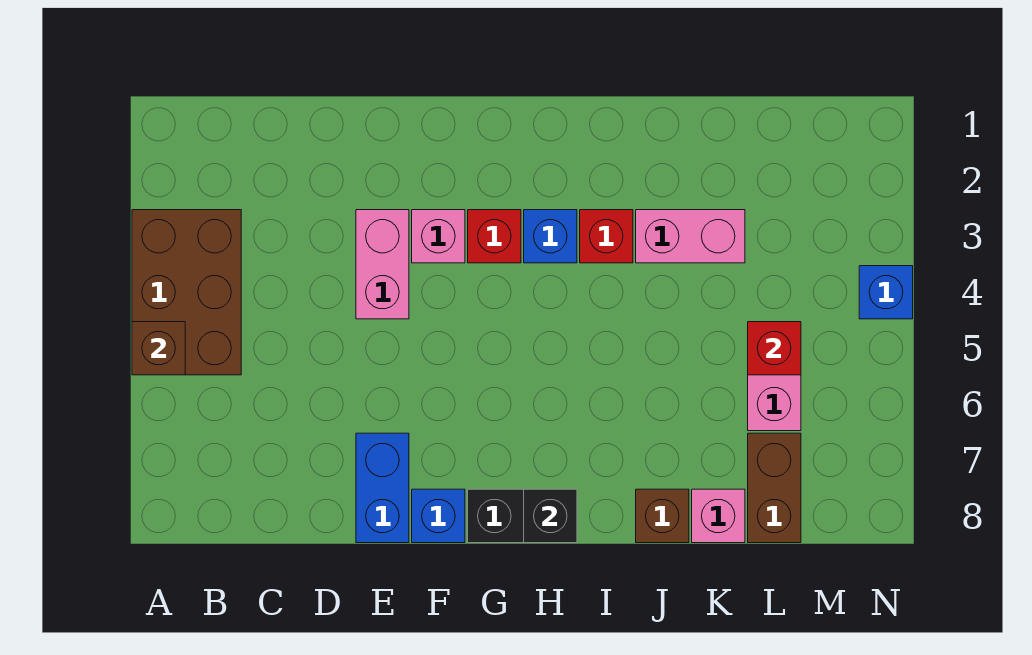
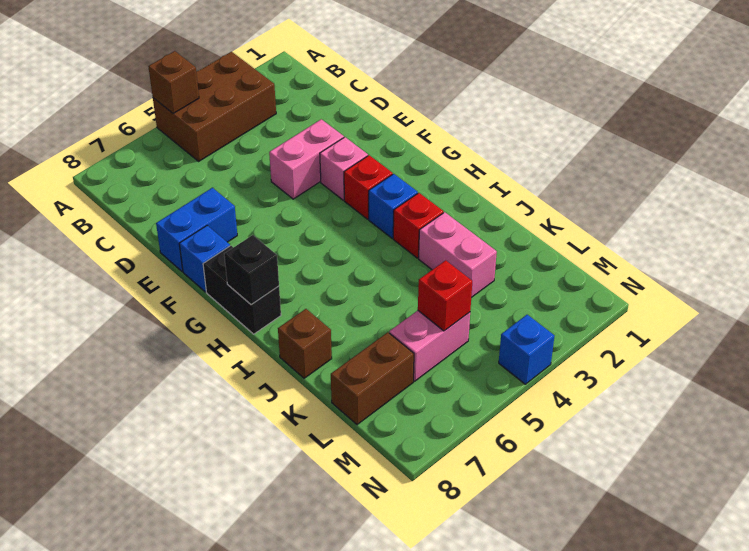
pink brick K8 level 1 -> none

